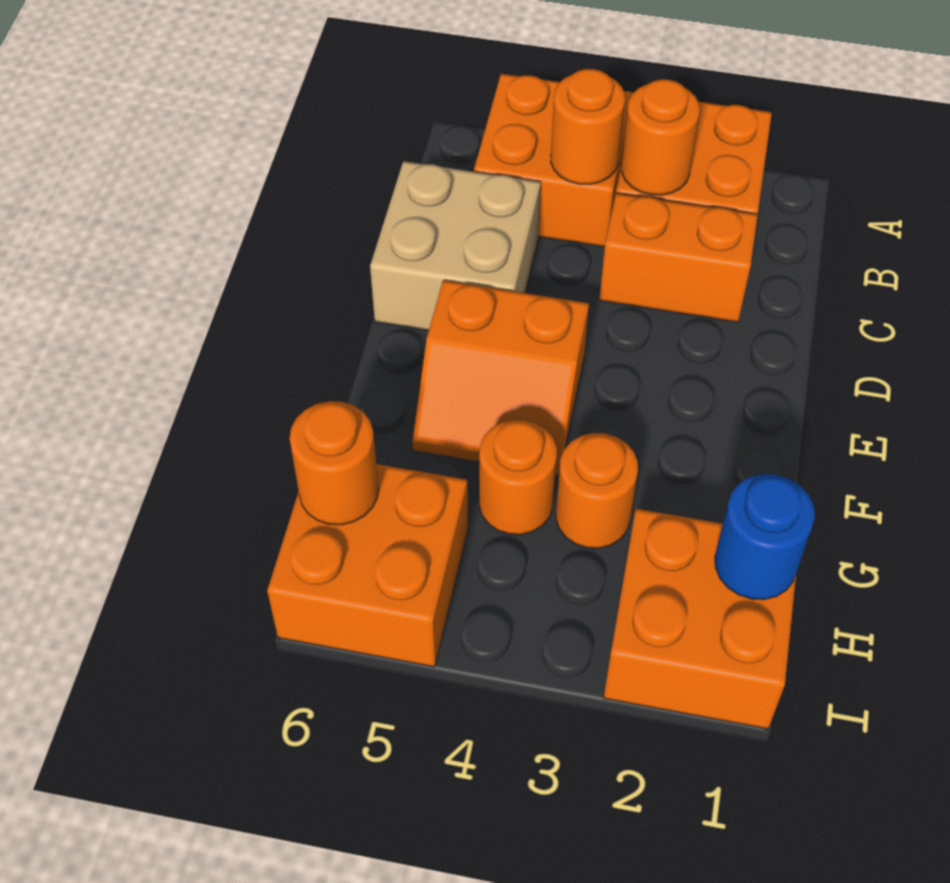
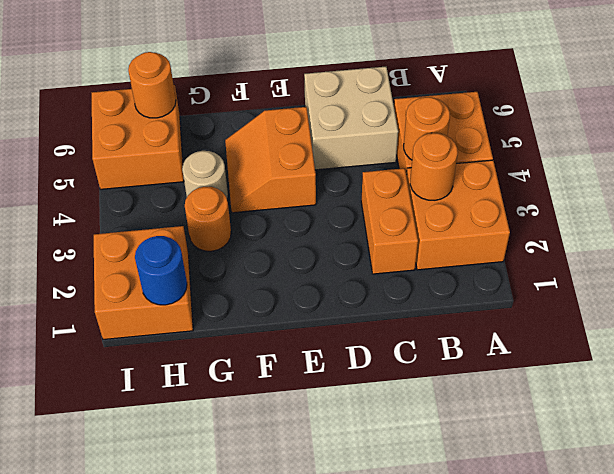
orange round brick G4 level 1 -> tan round brick G4 level 1

